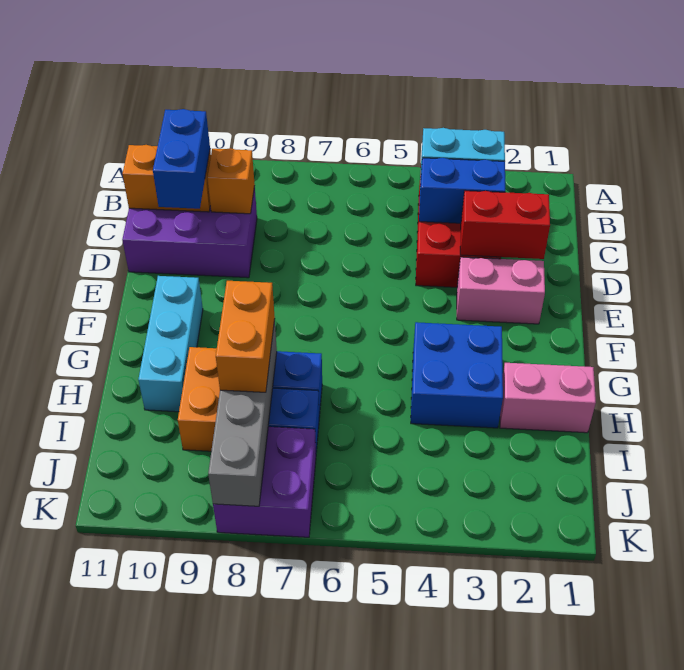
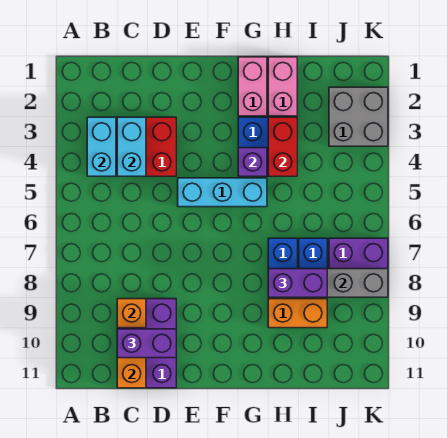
blue brick C3:C4 level 2 -> cyan brick C3:C4 level 2
blue brick C10:D10 level 3 -> purple brick C10:D10 level 3
red brick D2:D3 level 2 -> red brick H3:H4 level 2
pink brick E2:E3 level 1 -> pink brick G1:G2 level 1
cyan brick F10:H10 level 1 -> cyan brick E5:G5 level 1
none -> purple brick G4 level 2
orange brick H8:I8 level 3 -> purple brick H8:I8 level 3
none -> grey brick J2:K3 level 1

